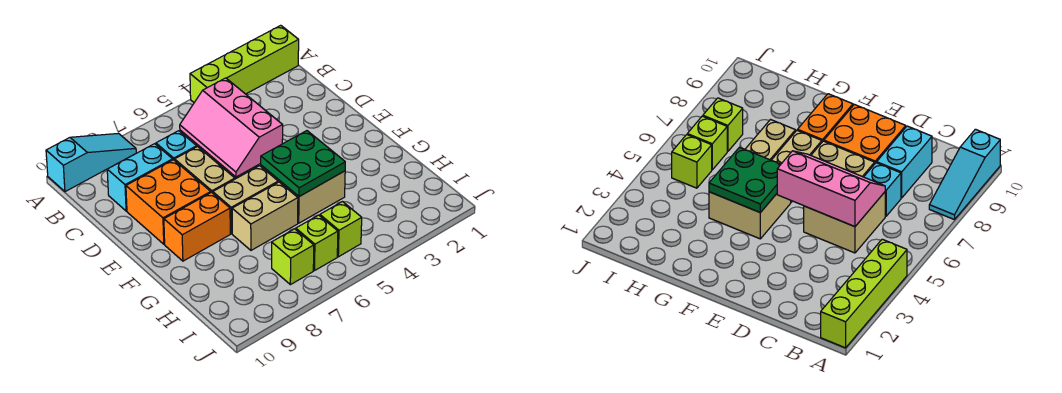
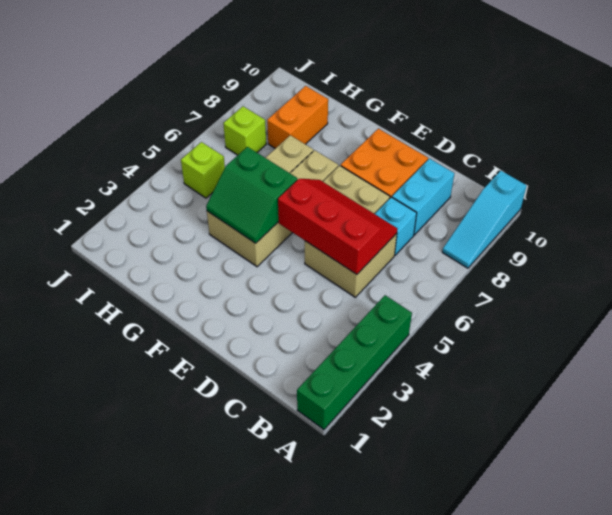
lime brick A1:A4 level 1 -> green brick A1:A4 level 1
pink slope C5:E6 level 2 top 5 -> red slope C5:E6 level 2 top 5
green plate F4:G5 level 2 -> green slope F4:G5 level 2 top 5
orange brick F8:F9 level 1 -> orange brick H8:H9 level 1
lime brick I6 level 1 -> none

